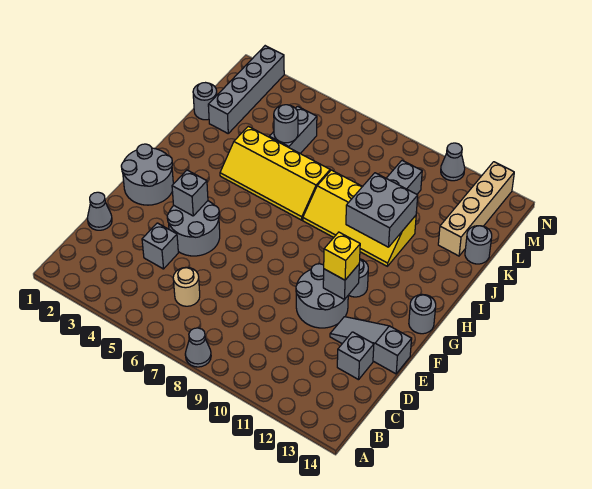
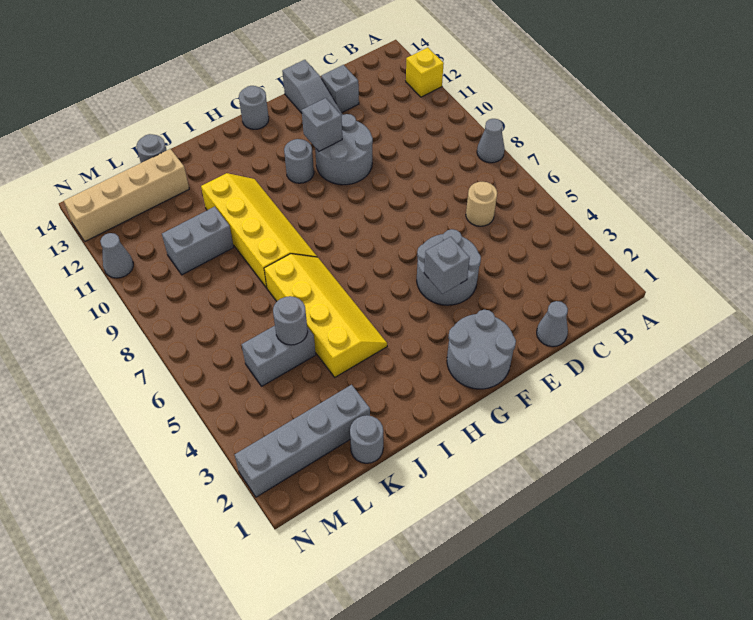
grey brick D4 level 1 -> none
yellow brick F11 level 3 -> yellow brick A12 level 1
grey brick I10:J11 level 2 -> none

